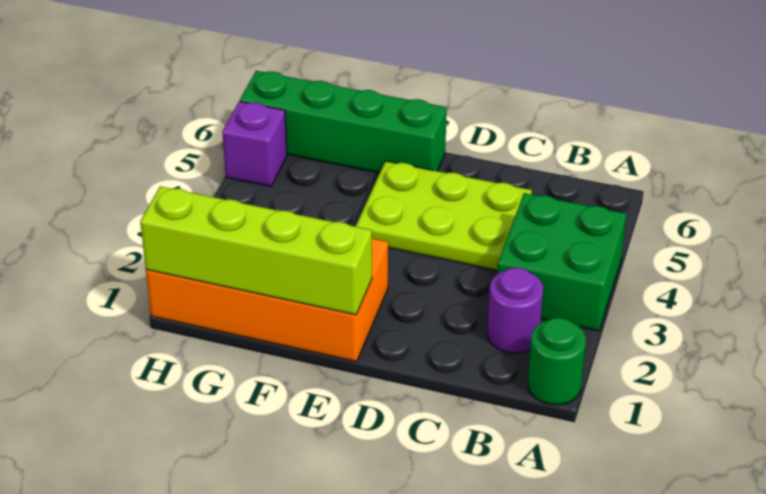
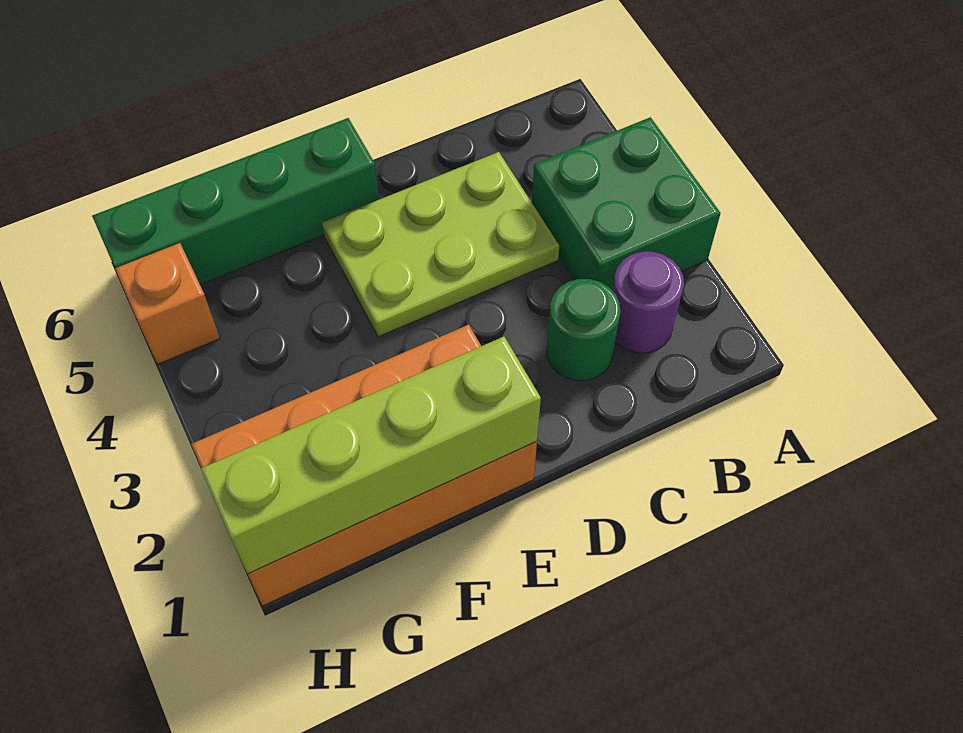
green round brick A1 level 1 -> green round brick C2 level 1
purple brick H5 level 1 -> orange brick H5 level 1

